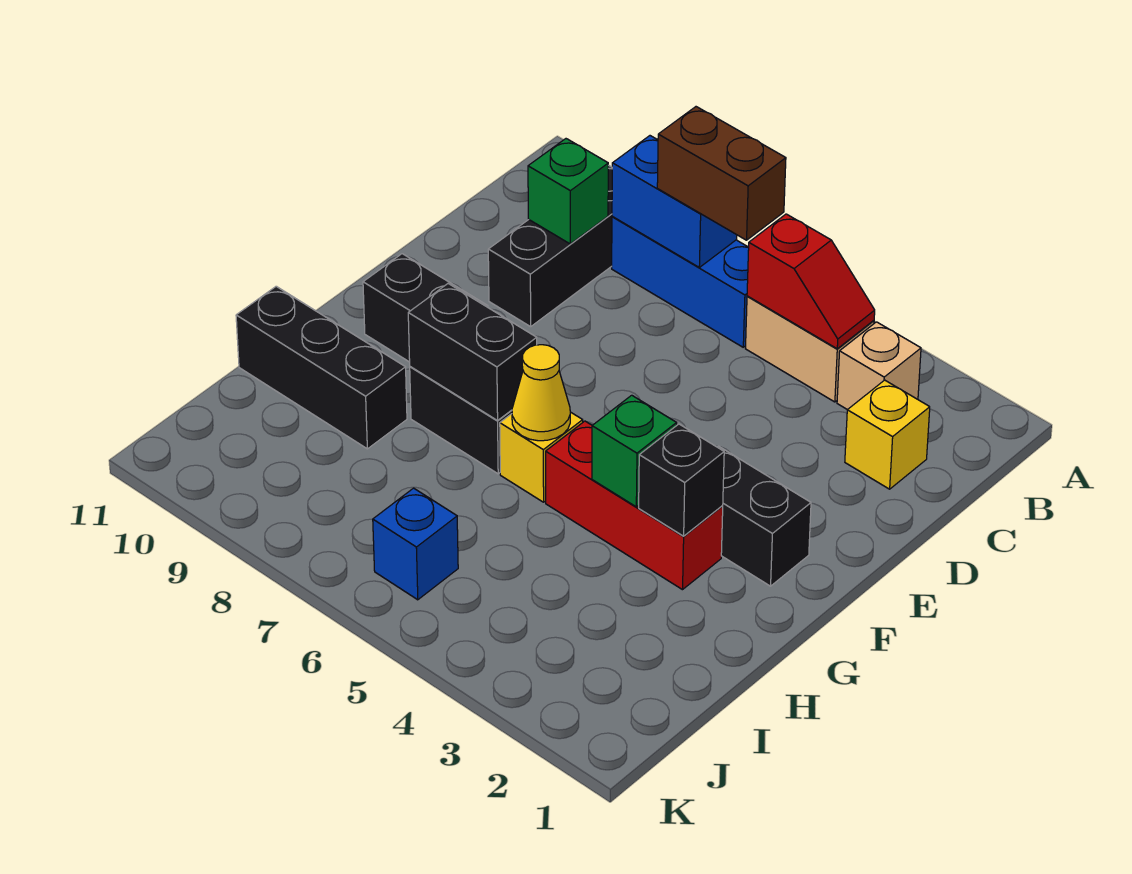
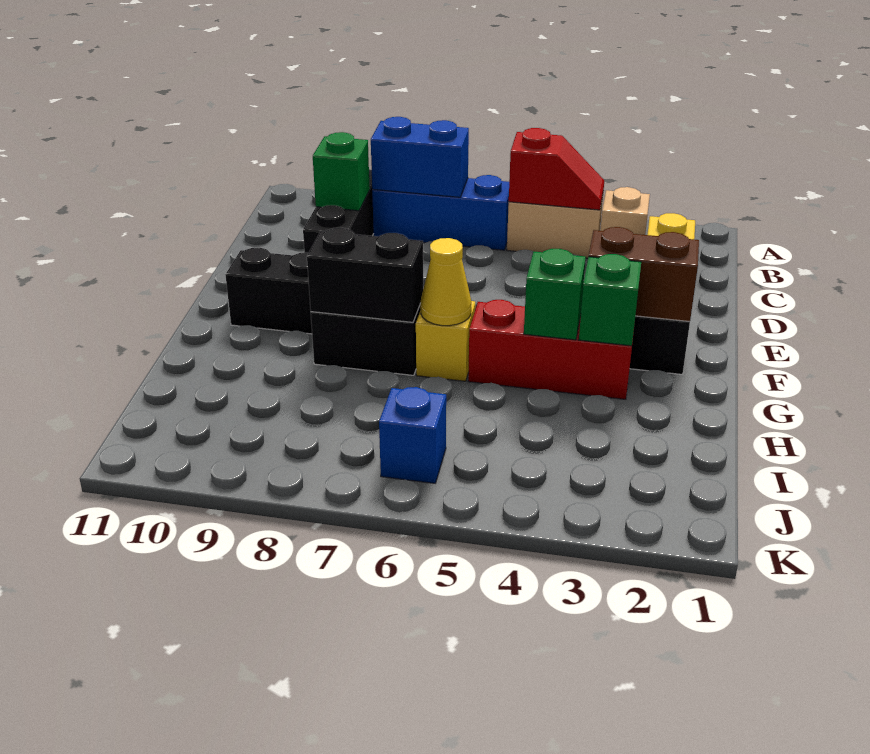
brown brick B6:B7 level 3 -> brown brick F2:F3 level 2
black brick G3 level 2 -> green brick G3 level 2
black brick H9:H11 level 1 -> none

